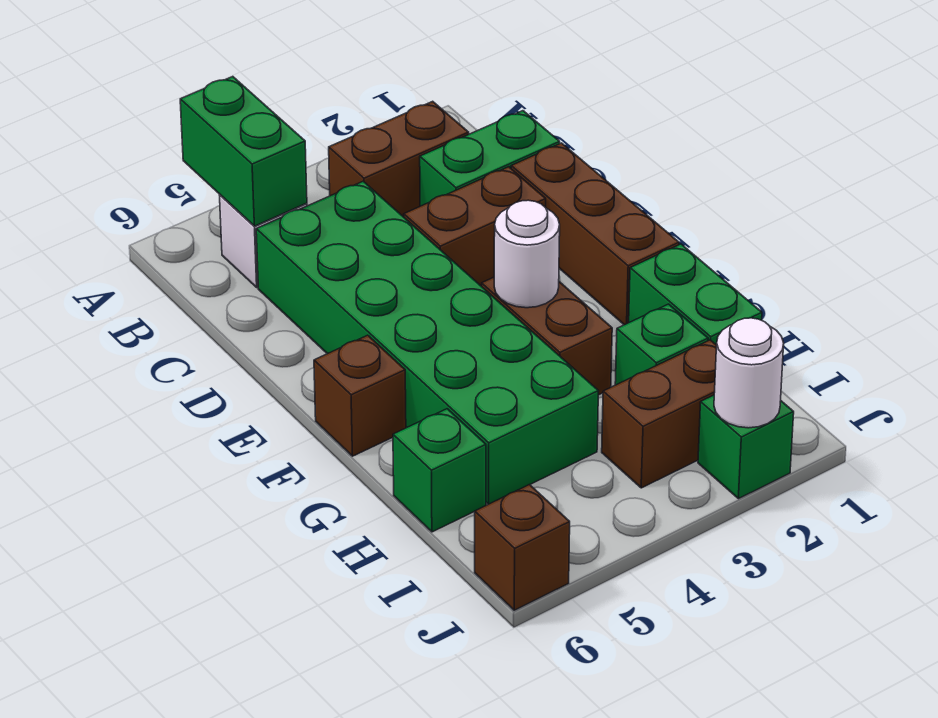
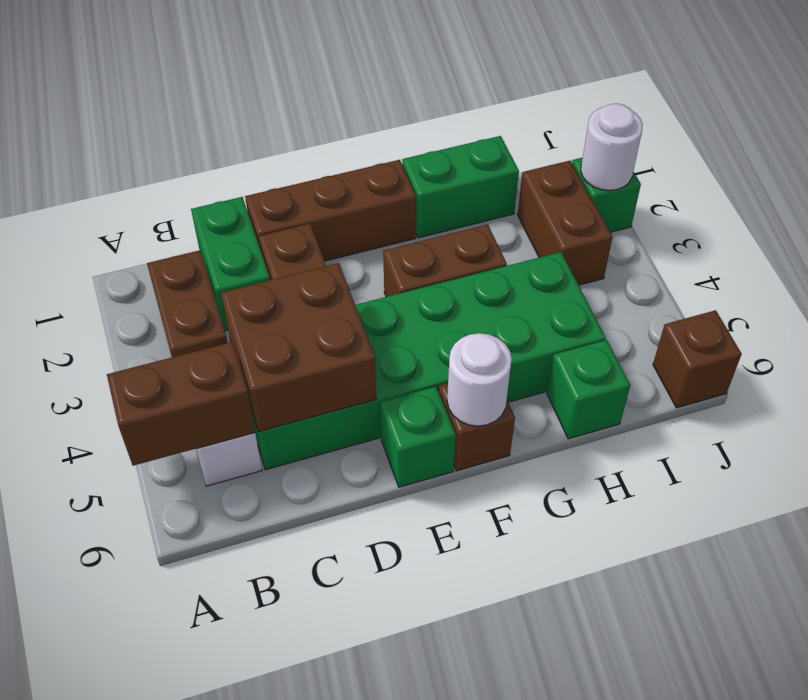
green brick A5:B5 level 2 -> brown brick A5:B5 level 2
none -> brown brick C4:D5 level 2
white round brick F3 level 2 -> white round brick F6 level 2
green brick H2 level 1 -> green brick E6 level 1

